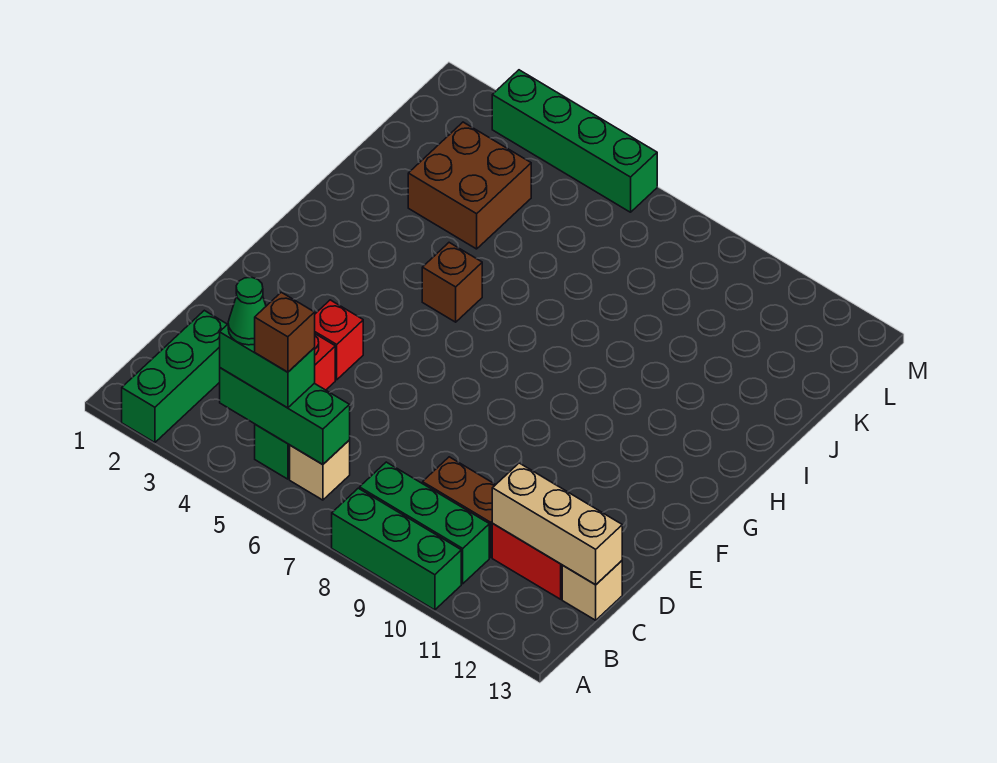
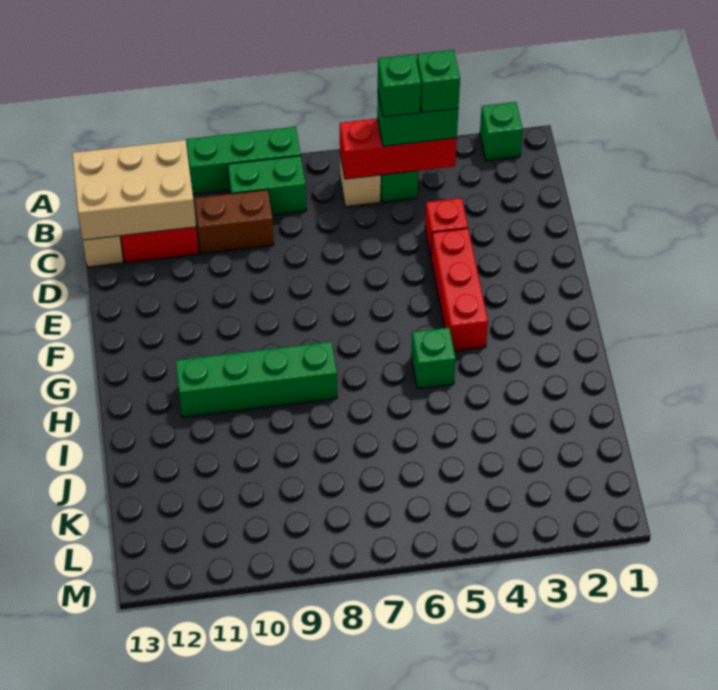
green brick A2:C2 level 1 -> green brick A2 level 1
green brick B4:B6 level 2 -> red brick B4:B6 level 2
green cone B4 level 4 -> green brick B4 level 4
brown brick B5 level 4 -> green brick B5 level 4
green brick B8:B10 level 1 -> green brick B8:B9 level 1
tan brick C11:C13 level 2 -> tan brick B11:C13 level 2
red brick E4 level 1 -> red brick E4:G4 level 1
brown brick H5 level 1 -> green brick H5 level 1
brown brick J3:K4 level 1 -> none
green brick M3:M6 level 1 -> green brick H8:H11 level 1

